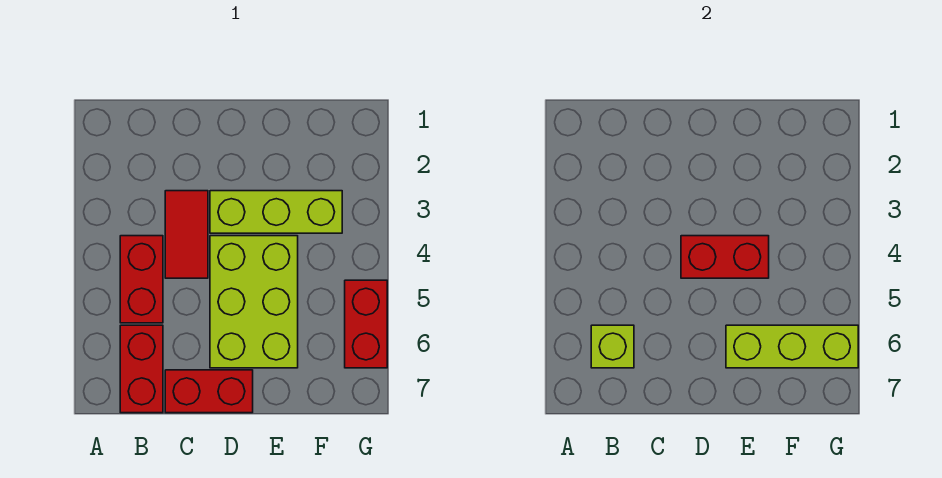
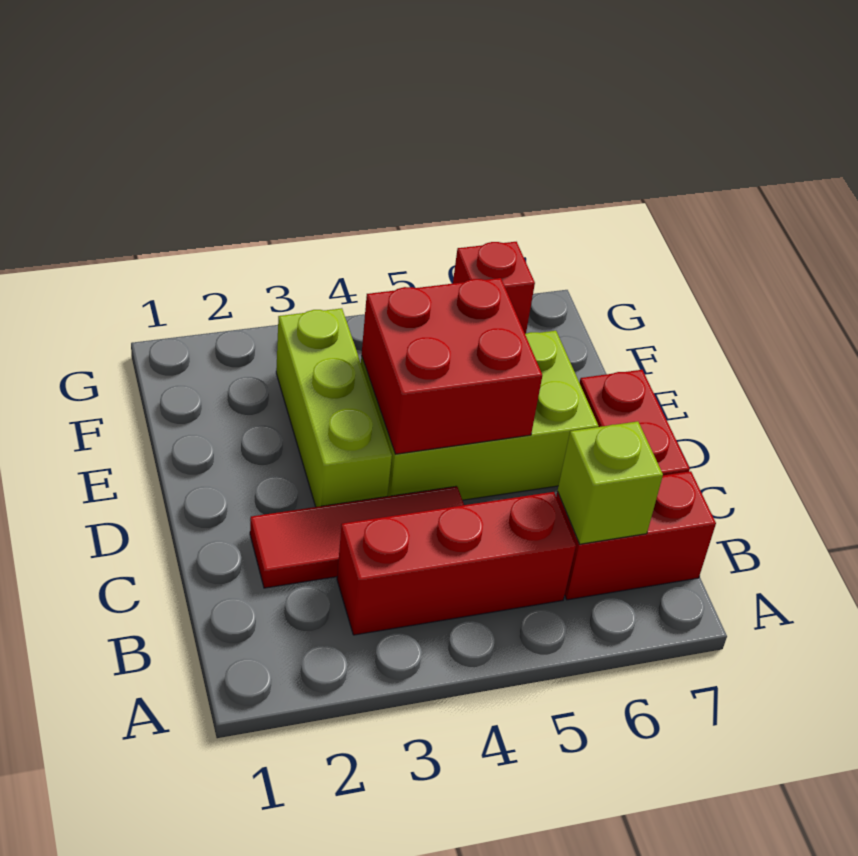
red brick B4:B5 level 1 -> red brick B3:B5 level 1
red tile C3:C4 level 1 -> red tile C2:C4 level 1
red brick D4:E4 level 2 -> red brick D4:E5 level 2
lime brick E6:G6 level 2 -> none
red brick G5:G6 level 1 -> red brick G6 level 1

